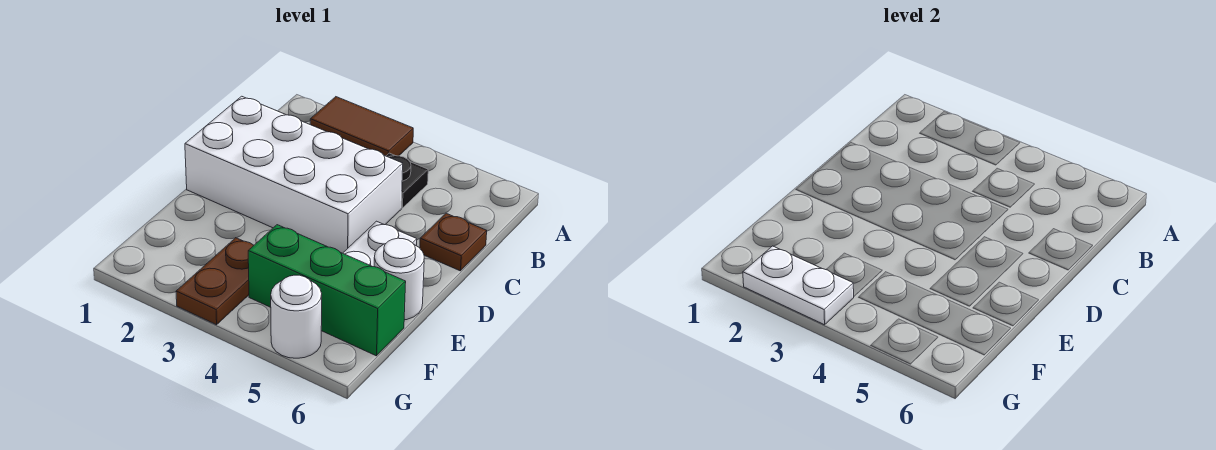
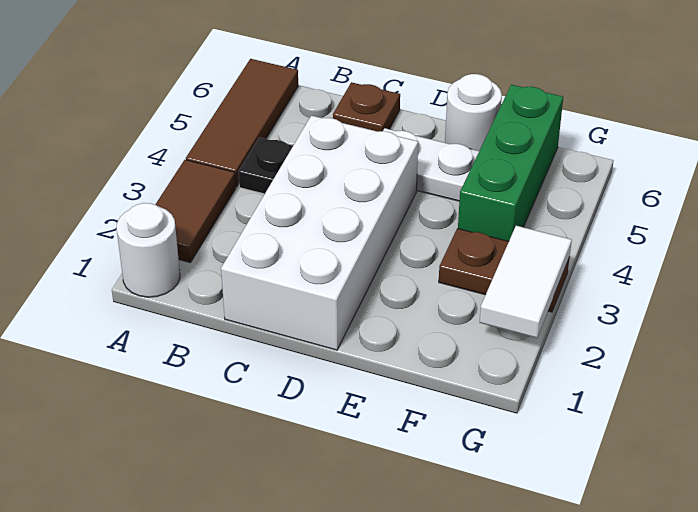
none -> brown tile A4:A6 level 1
white plate G2:G3 level 2 -> white tile G2:G3 level 2
white round brick G5 level 1 -> white round brick A1 level 1

